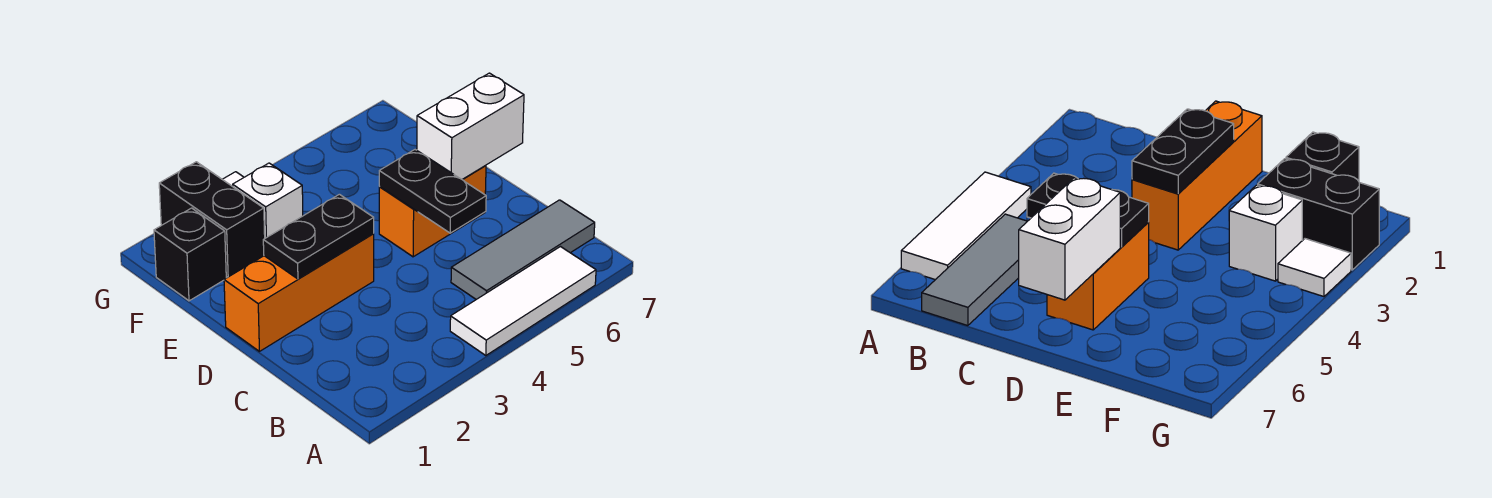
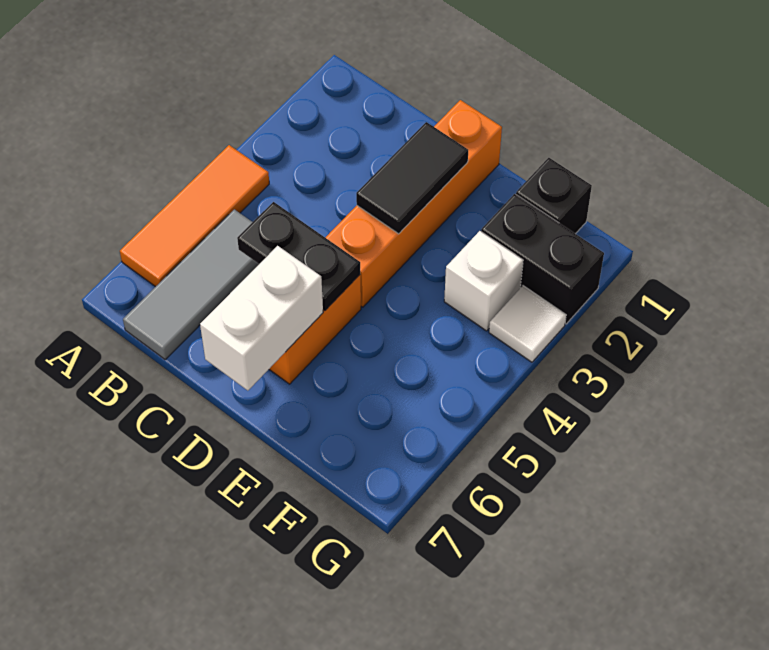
white tile A4:A6 level 1 -> orange tile A4:A6 level 1
orange brick D1:D3 level 1 -> orange brick D1:D4 level 1
black plate D2:D3 level 2 -> black tile D2:D3 level 2

